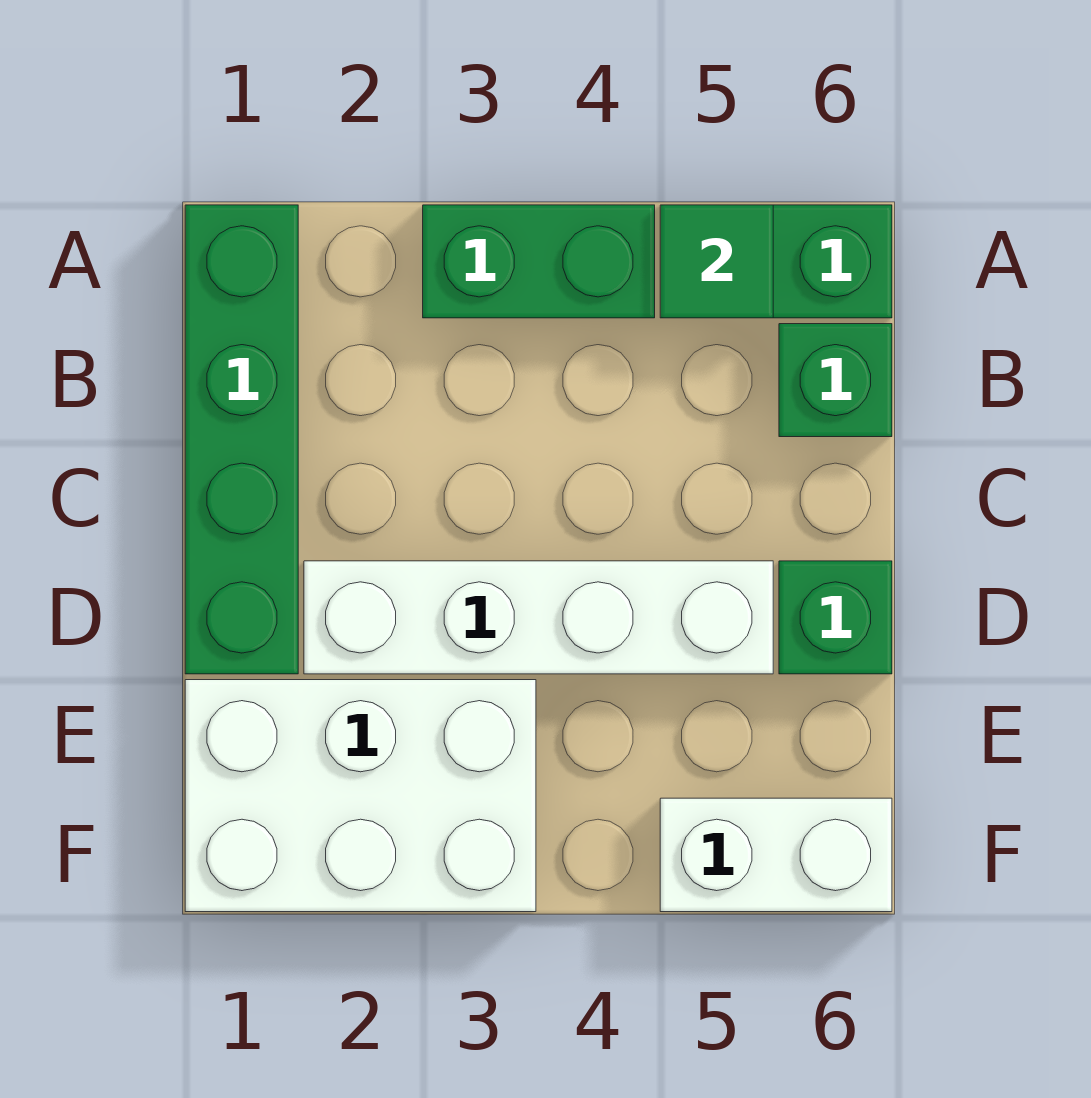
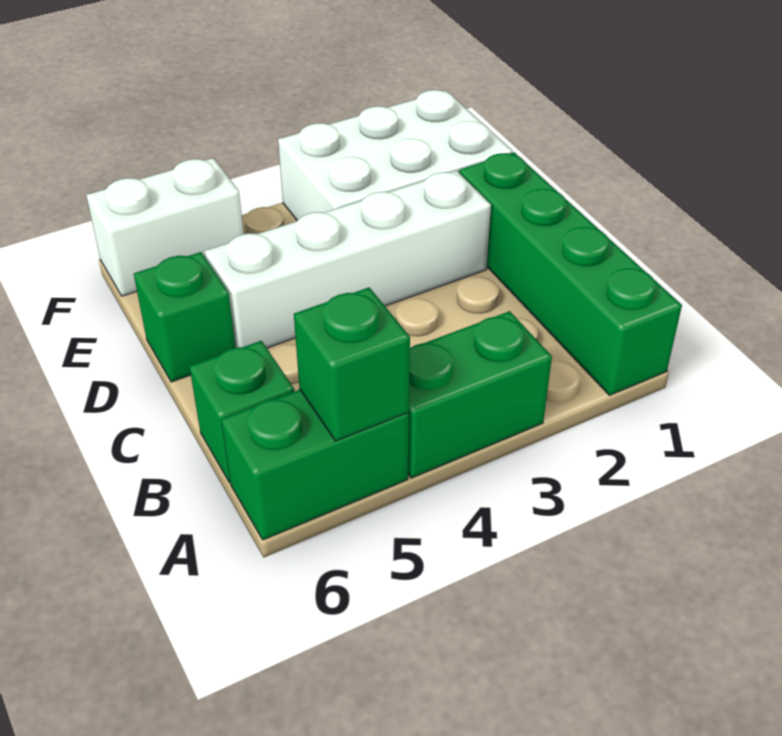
green tile A5 level 2 -> green brick A5 level 2

